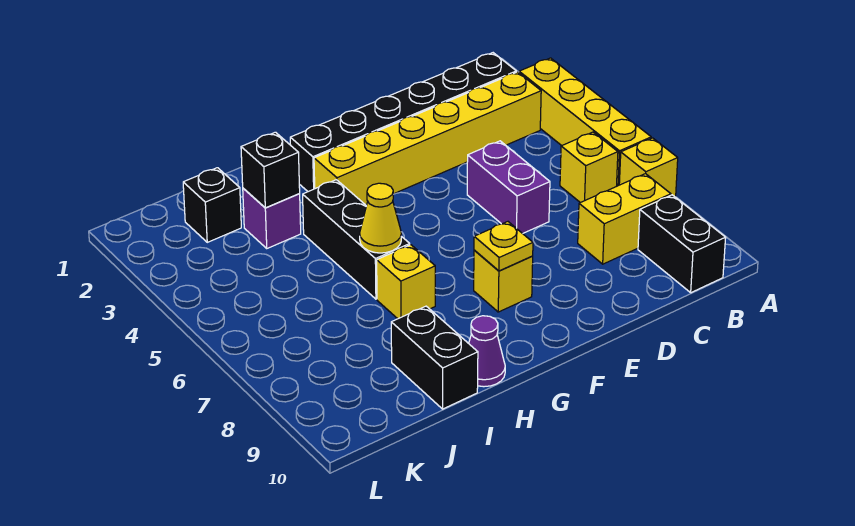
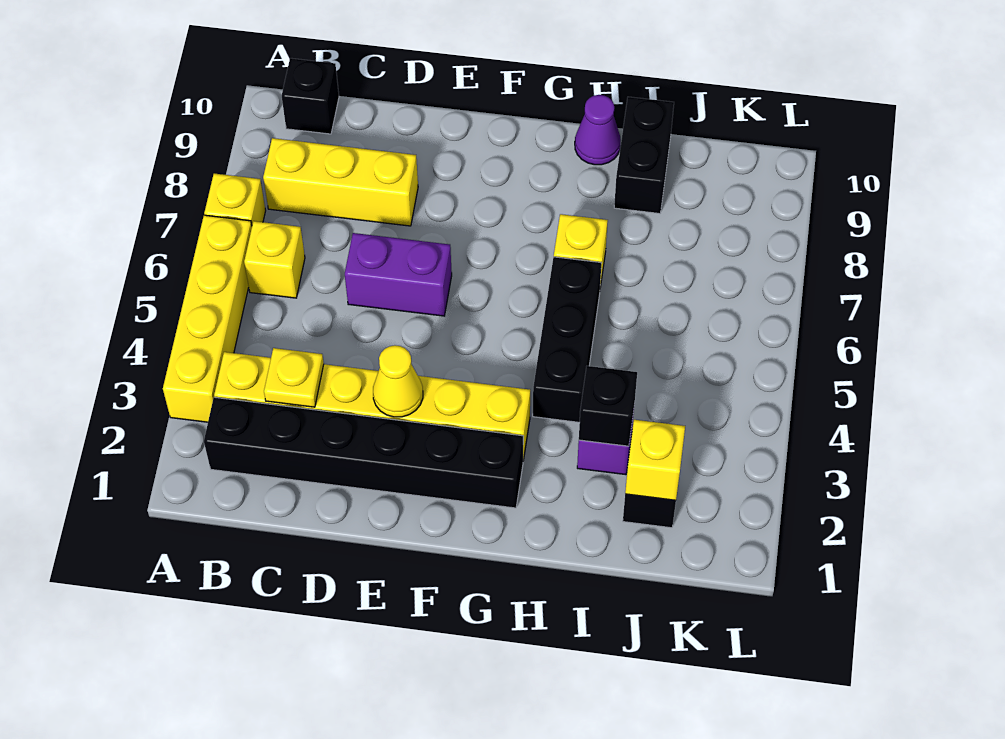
yellow brick B8:C8 level 1 -> yellow brick B8:D8 level 1
black brick B9:B10 level 1 -> black brick B10 level 1
purple brick D5:D6 level 1 -> purple brick D6:E6 level 1
yellow brick F8 level 1 -> yellow brick J2 level 2
yellow plate F8 level 2 -> yellow plate C3 level 2
yellow cone H6 level 2 -> yellow cone E3 level 2

